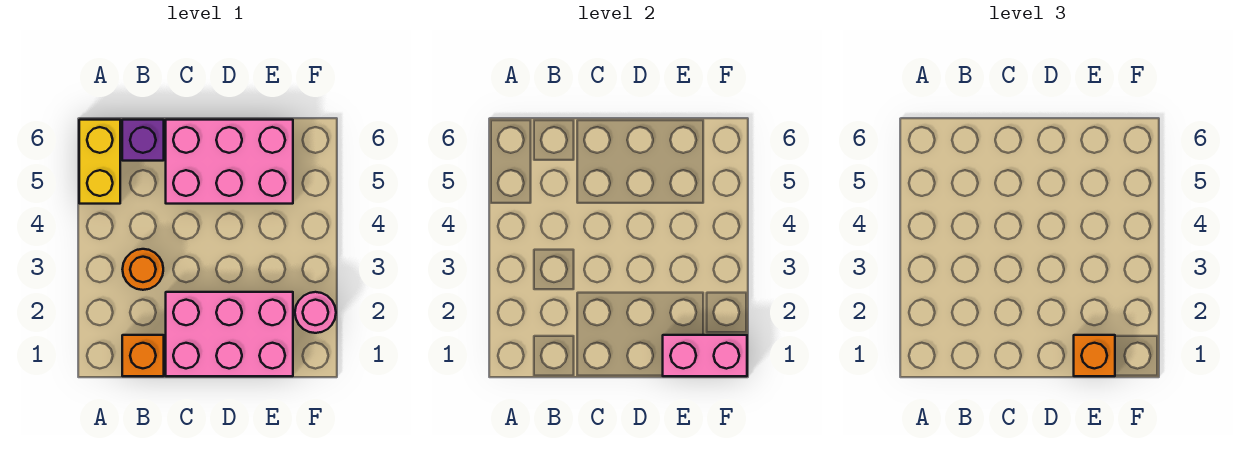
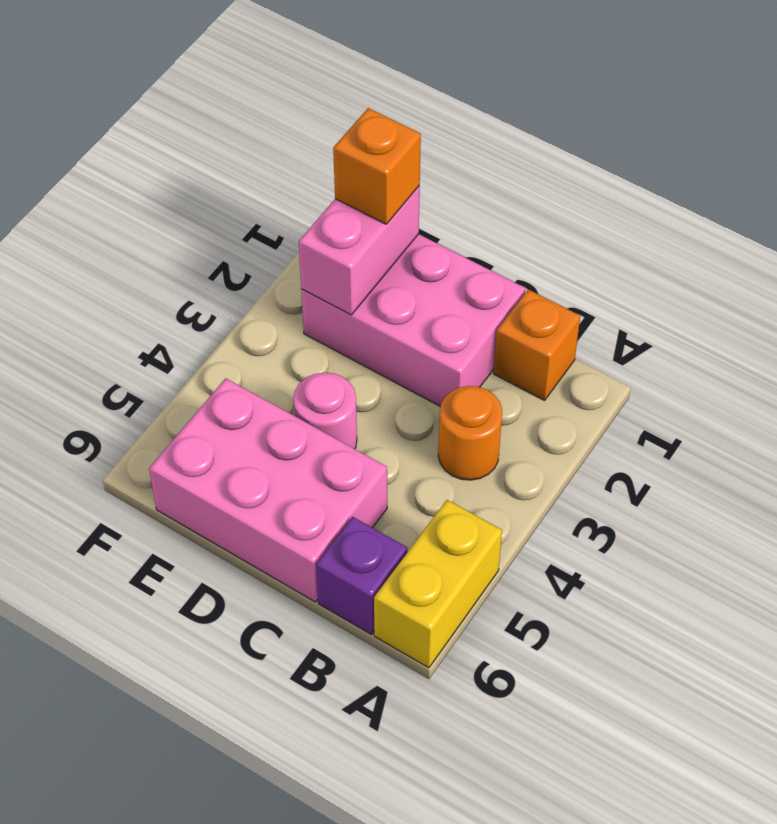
pink brick E1:F1 level 2 -> pink brick E1:E2 level 2
pink round brick F2 level 1 -> pink round brick D4 level 1

